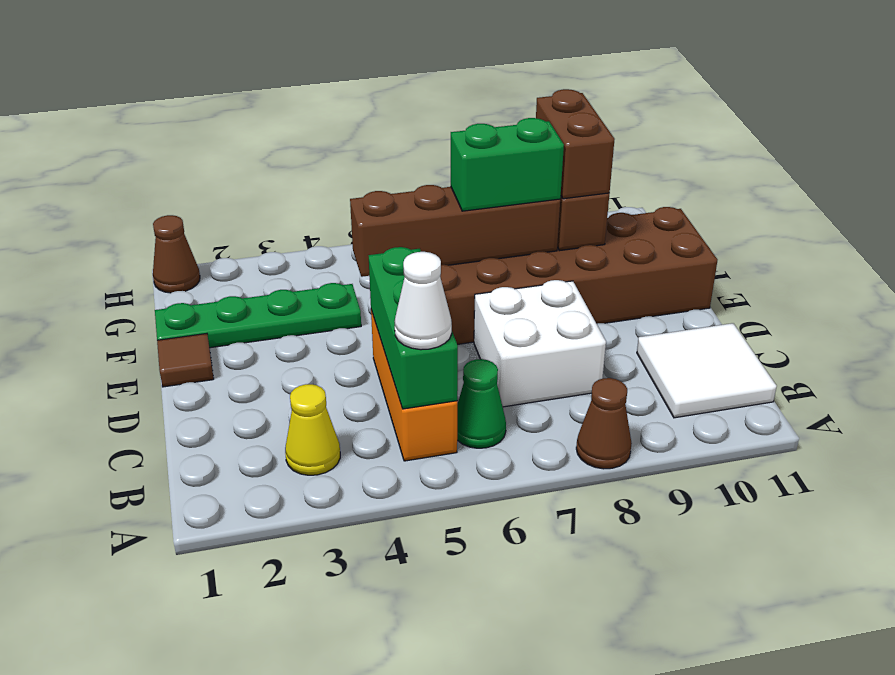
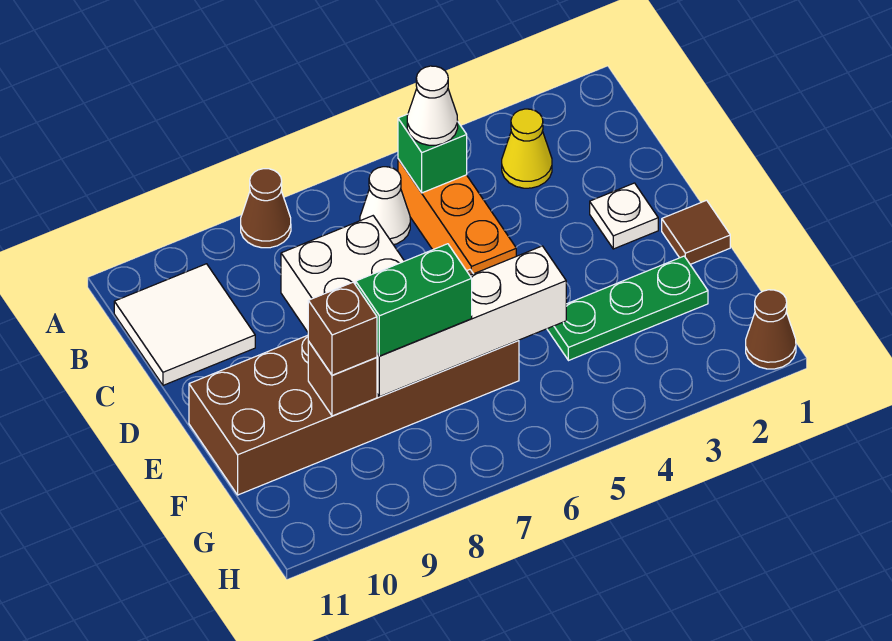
green brick B5:D5 level 2 -> green brick B5 level 2
green cone B6 level 1 -> white cone B6 level 1
none -> white plate D2 level 1
green plate F1:F4 level 1 -> green plate F2:F4 level 1
brown brick F5:F8 level 2 -> white brick F5:F8 level 2
brown brick F9:G9 level 3 -> brown brick F9 level 3

